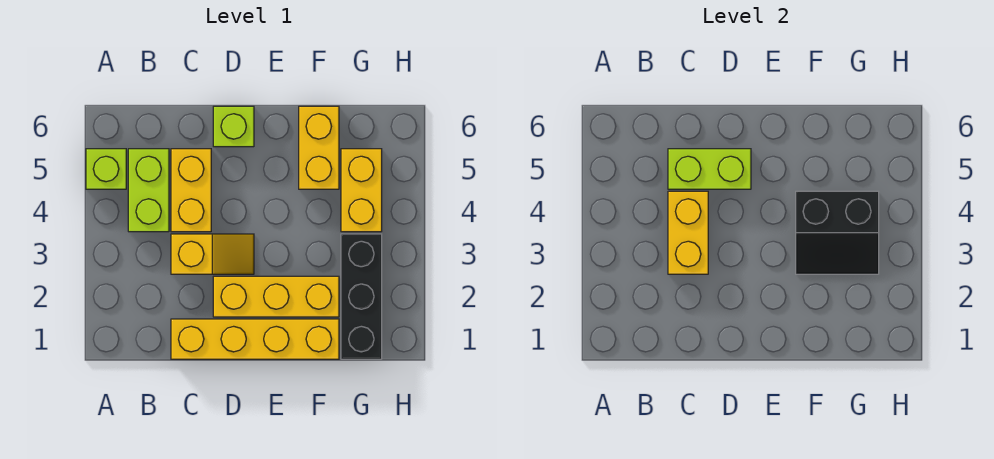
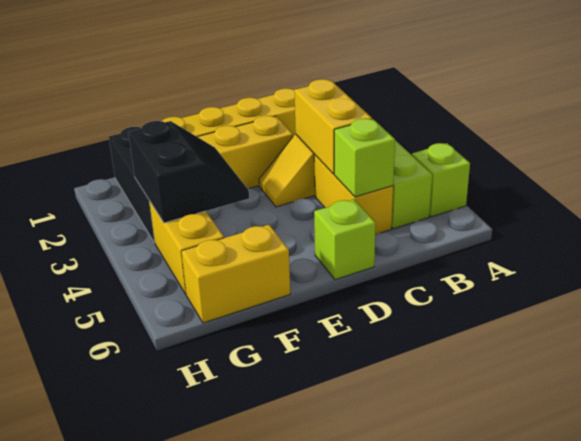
lime brick C5:D5 level 2 -> lime brick C5 level 2
black slope F3:G4 level 2 top 4 -> black slope F3:G4 level 2 top G
yellow brick F5:F6 level 1 -> yellow brick F6:G6 level 1

